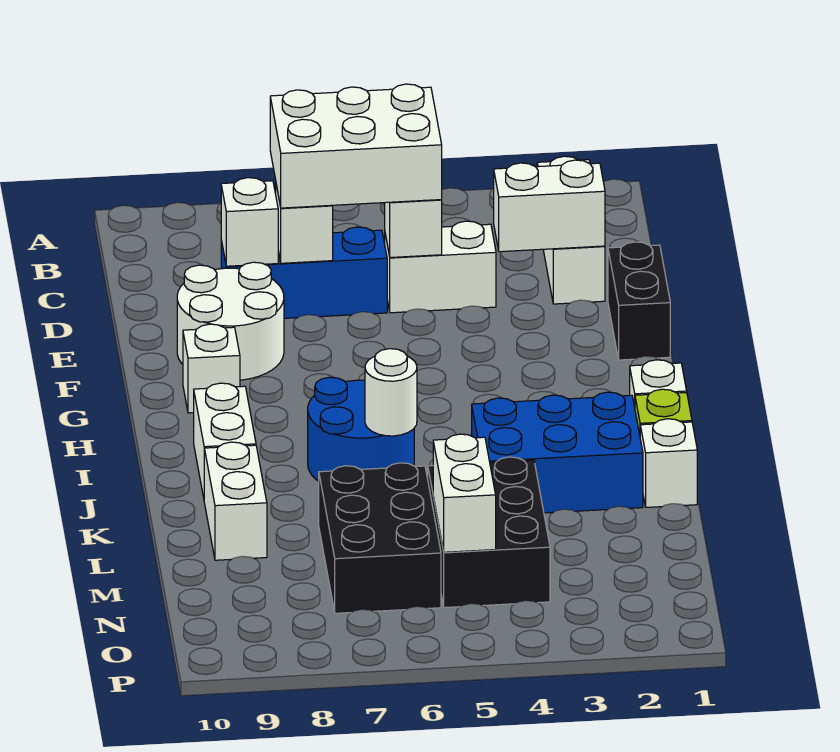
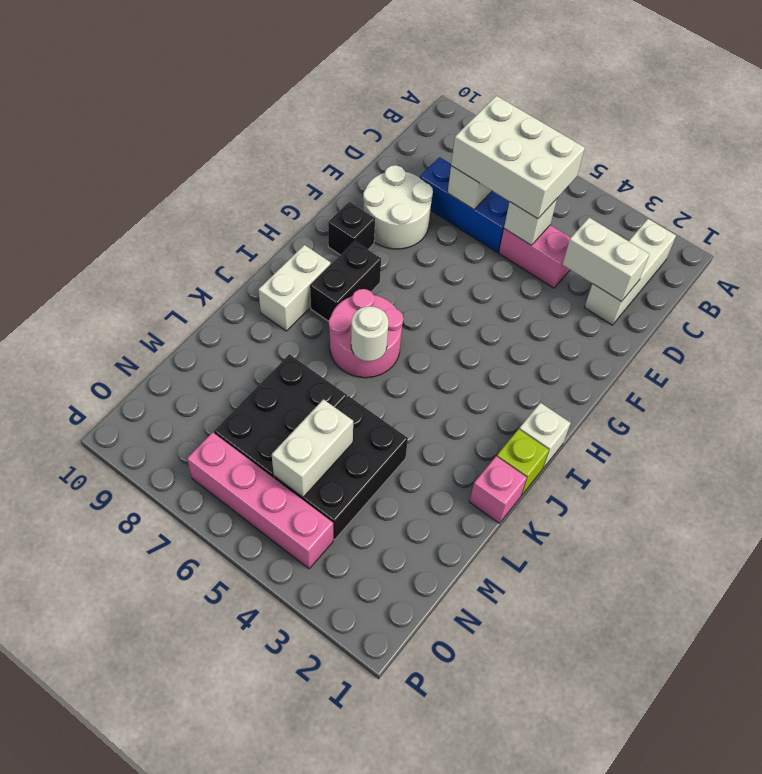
white brick D4:D5 level 1 -> pink brick D4:D5 level 1
white brick D8 level 2 -> none
black brick E1:F1 level 1 -> black brick H8:I8 level 1
white brick G9 level 1 -> black brick G9 level 1
blue round brick I6:J7 level 1 -> pink round brick I6:J7 level 1
blue brick J2:K4 level 1 -> none
white brick K1 level 1 -> pink brick K1 level 1
white brick K9:L9 level 1 -> none
none -> pink brick O4:O7 level 1

